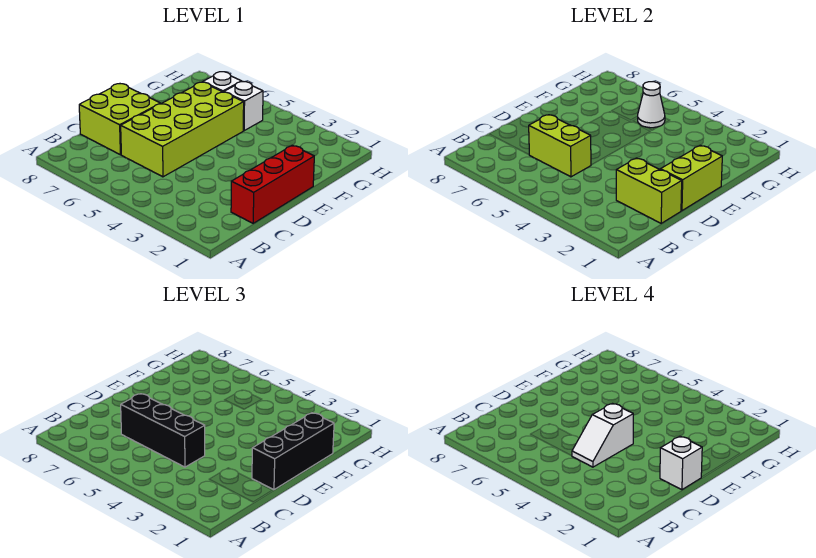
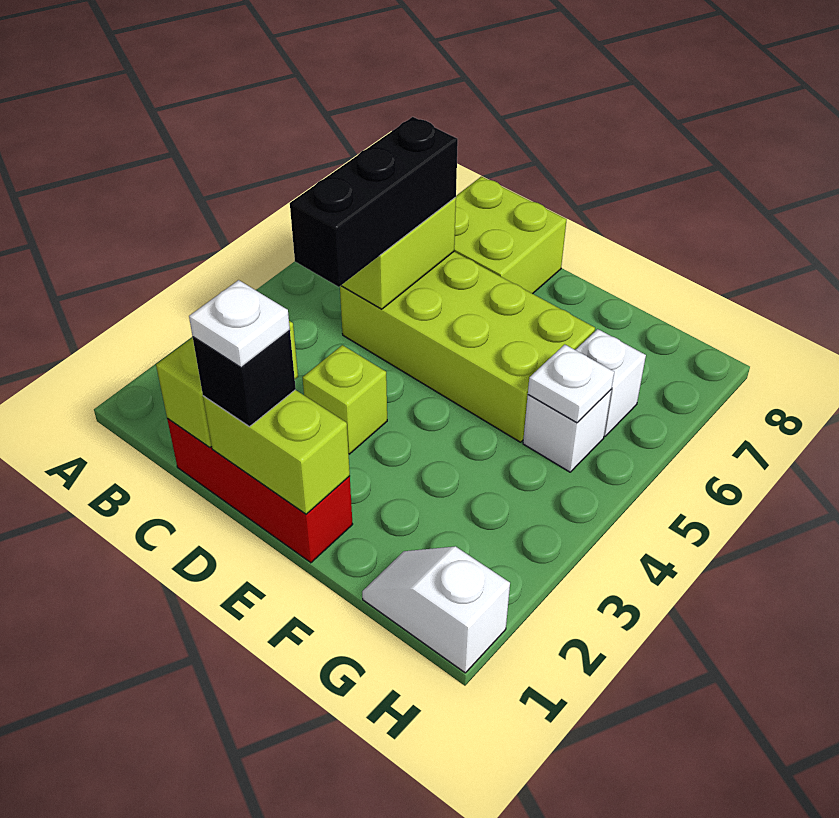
white slope C4:D4 level 4 top D -> white slope G1:H1 level 1 top H
black brick D1:F1 level 3 -> black brick D1 level 3
white brick D1 level 4 -> white plate D1 level 4
none -> lime brick D3 level 1
white cone G5 level 2 -> white plate G5 level 2

